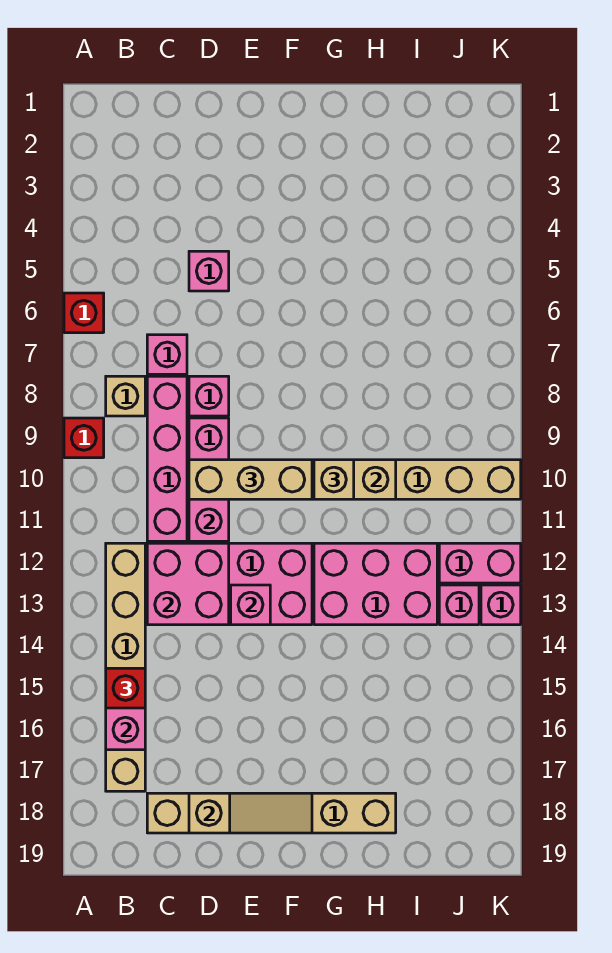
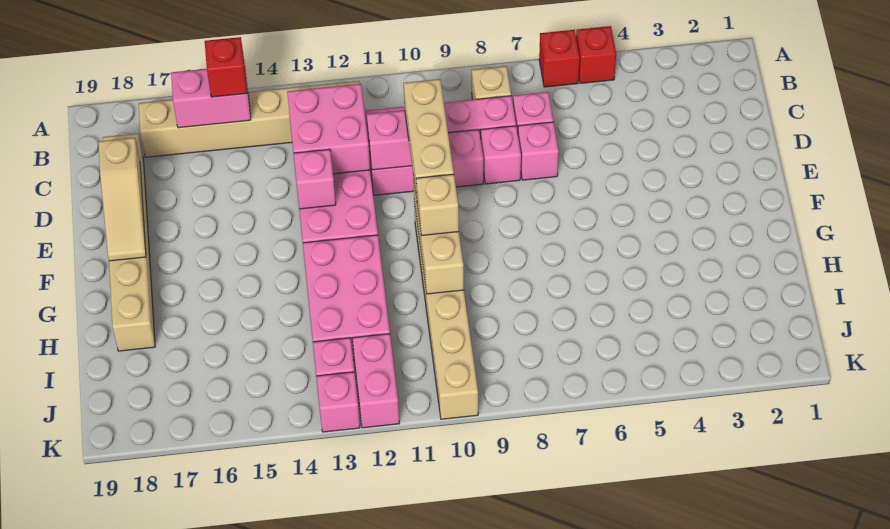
red brick A9 level 1 -> red brick A5 level 1
pink brick D5 level 1 -> pink brick D7 level 1

